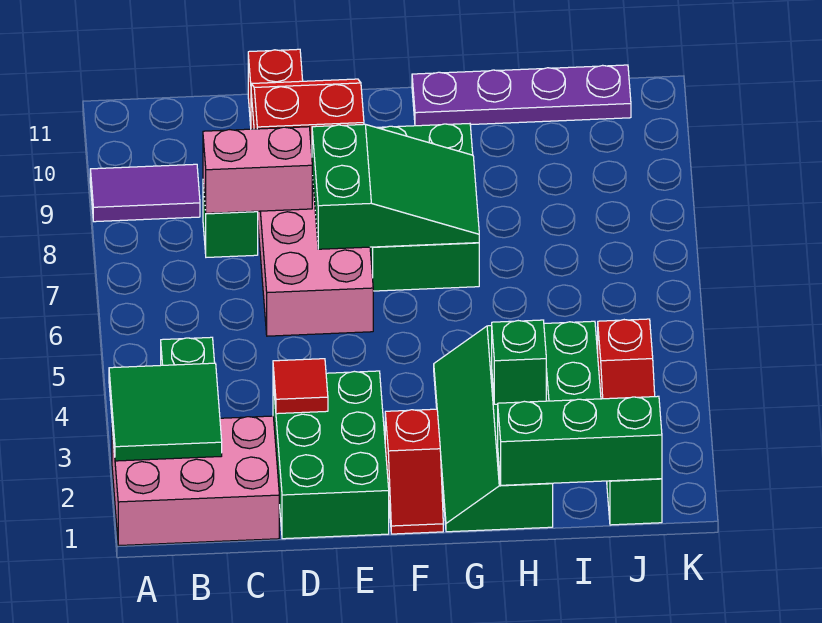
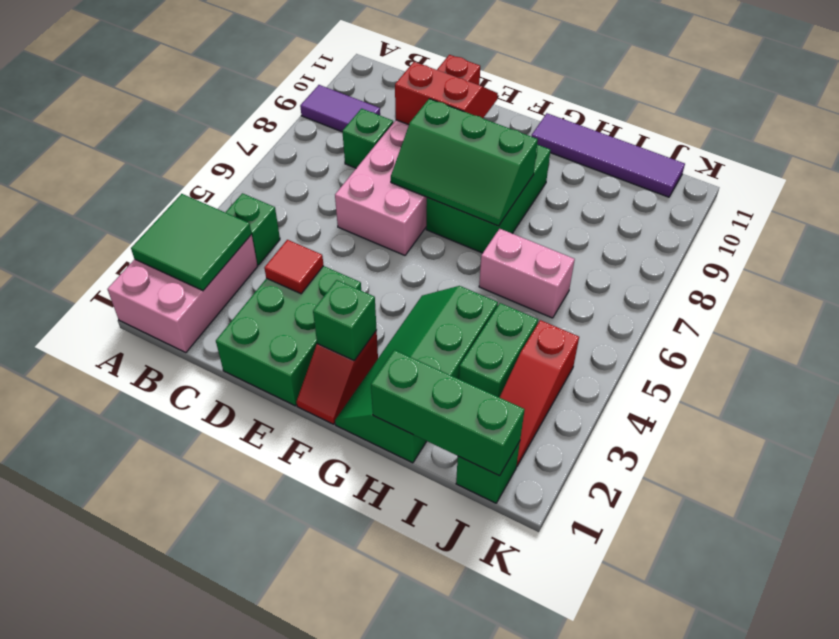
pink brick A1:C2 level 1 -> pink brick A1:B3 level 1
pink brick C8:D8 level 2 -> pink brick H6:I6 level 1
green slope E7:G8 level 2 top E -> green slope E7:G8 level 2 top 8
purple plate G11:J11 level 1 -> purple tile G11:J11 level 1
green brick H3 level 2 -> green brick F2 level 2

